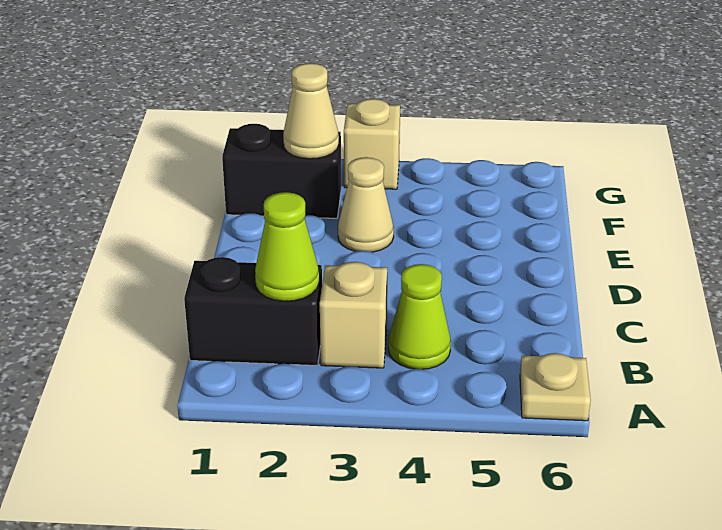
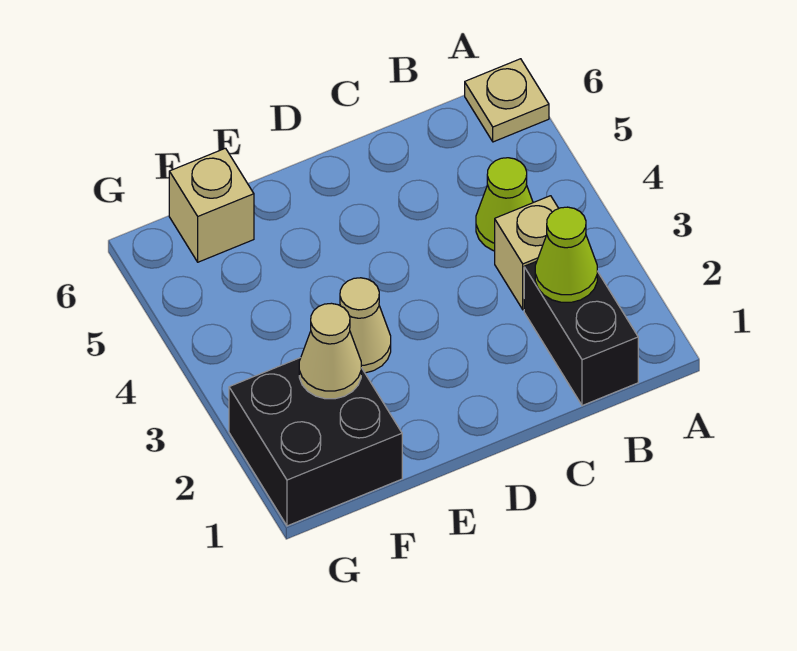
black brick F1:F2 level 1 -> black brick F1:G2 level 1
tan brick G3 level 1 -> tan brick F6 level 1

